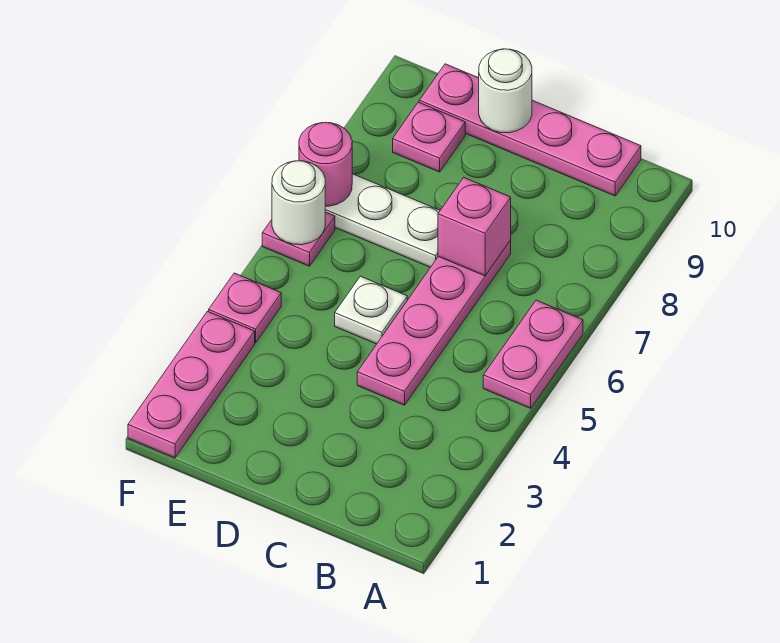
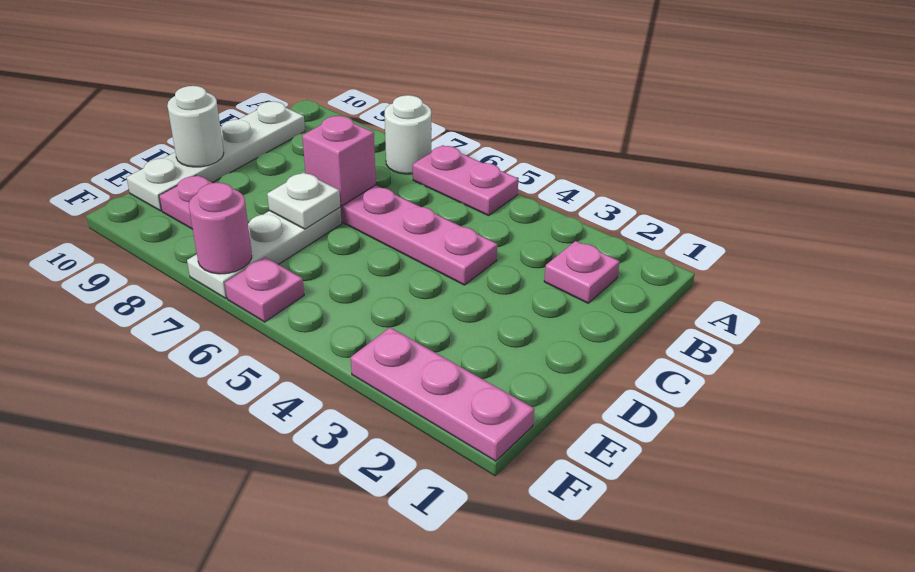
pink plate B10:E10 level 1 -> white plate B10:E10 level 1
white plate D5 level 1 -> white plate D7 level 2
pink plate F4 level 1 -> pink plate B2 level 1
white round brick F6 level 2 -> white round brick A7 level 1

